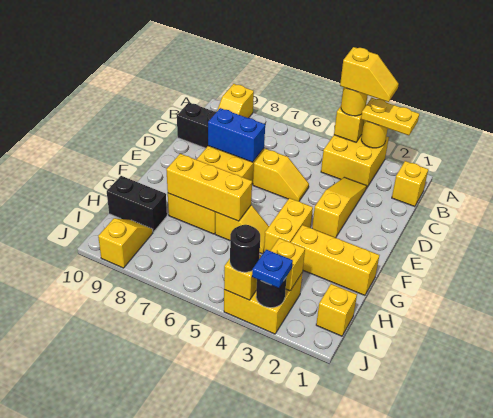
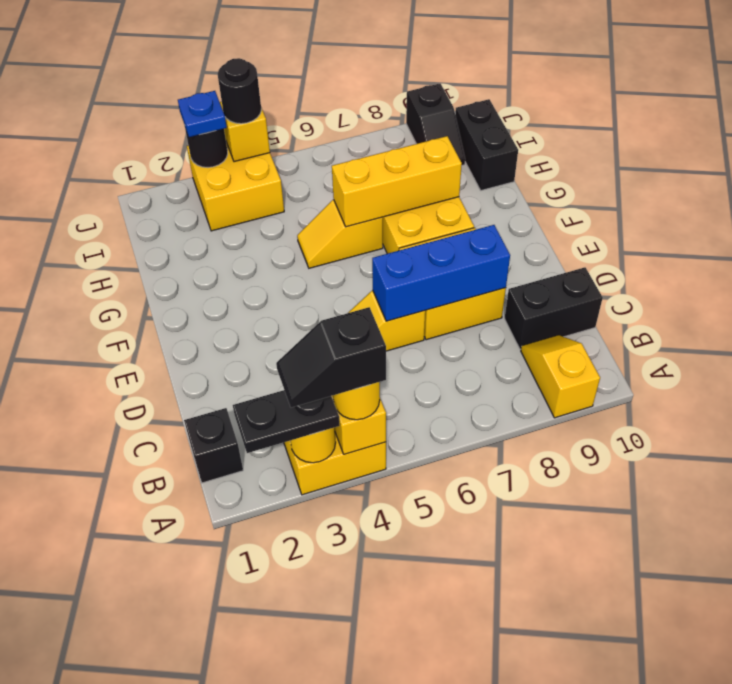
yellow plate A2:A3 level 3 -> black plate A2:A3 level 3
yellow slope A3:A4 level 4 top 4 -> black slope A3:A4 level 4 top 4
yellow brick B1 level 1 -> black brick B1 level 1
yellow slope C3:E3 level 1 top E -> none
blue brick D7:D8 level 2 -> blue brick D6:D8 level 2
yellow brick F4:G4 level 1 -> none
yellow brick G1:G3 level 1 -> none
black brick H9:H10 level 1 -> black brick H10:I10 level 1
yellow brick I1 level 1 -> none
yellow brick I3 level 2 -> none
yellow slope I9:J9 level 1 top J -> black slope I9:J9 level 1 top J

